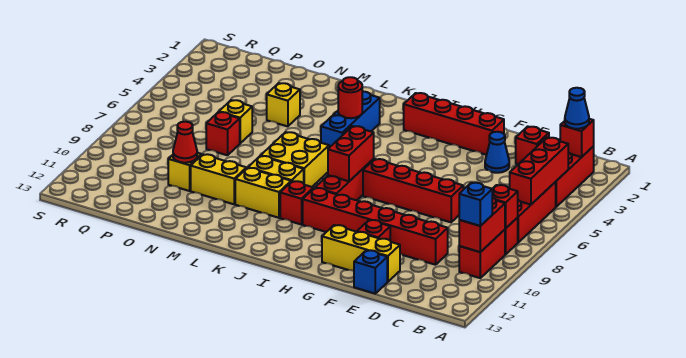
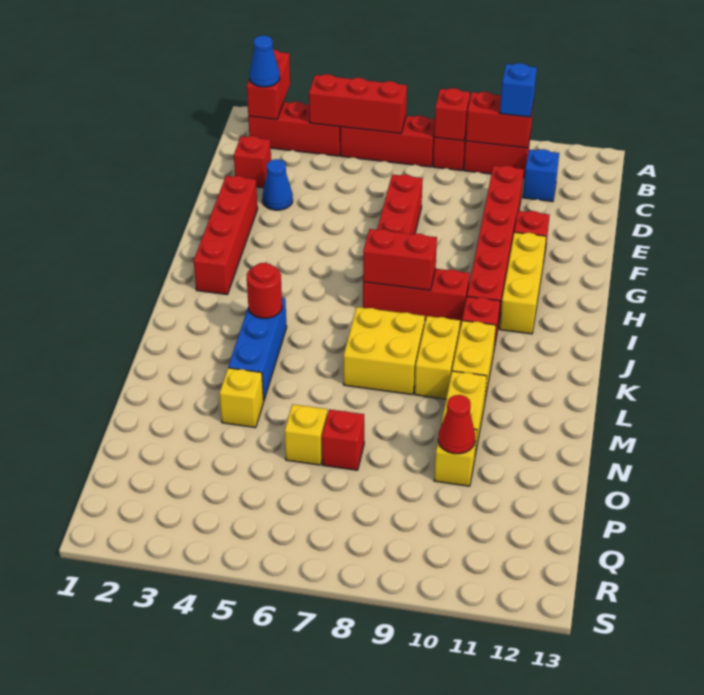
red brick B2 level 2 -> red brick A2:B2 level 2
yellow brick E12:G12 level 1 -> yellow brick G11:I11 level 1
blue brick E13 level 1 -> blue brick C11 level 1
blue brick K3:K5 level 1 -> blue brick K4:M4 level 1

